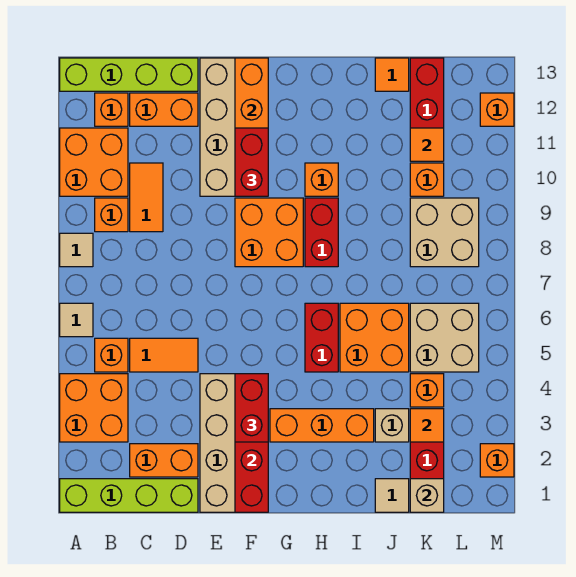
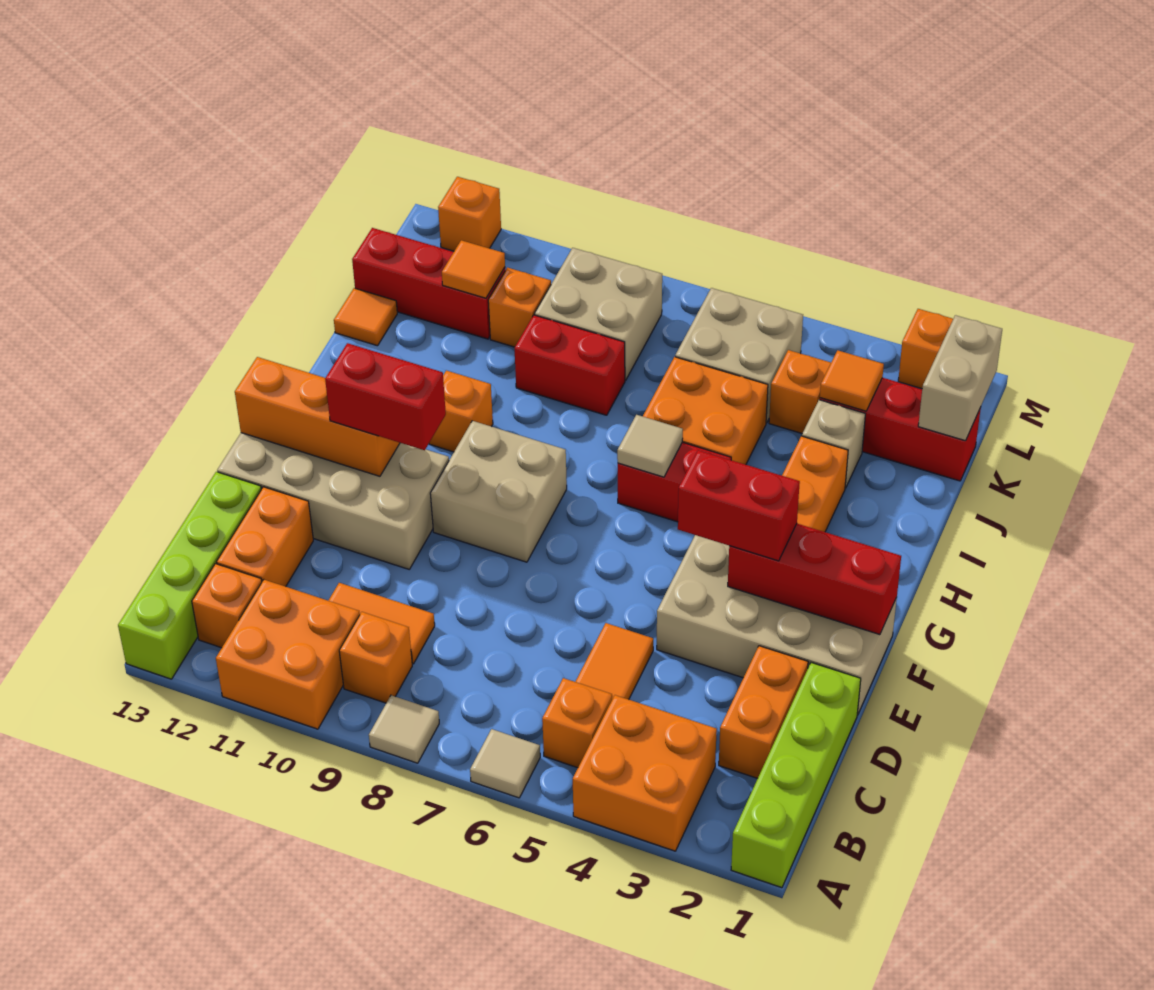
orange brick F8:G9 level 1 -> tan brick F8:G9 level 1
red brick H8:H9 level 1 -> red brick J8:J9 level 1
tan tile J1 level 1 -> tan tile H6 level 2
tan brick K1 level 2 -> tan brick K1:L1 level 2

